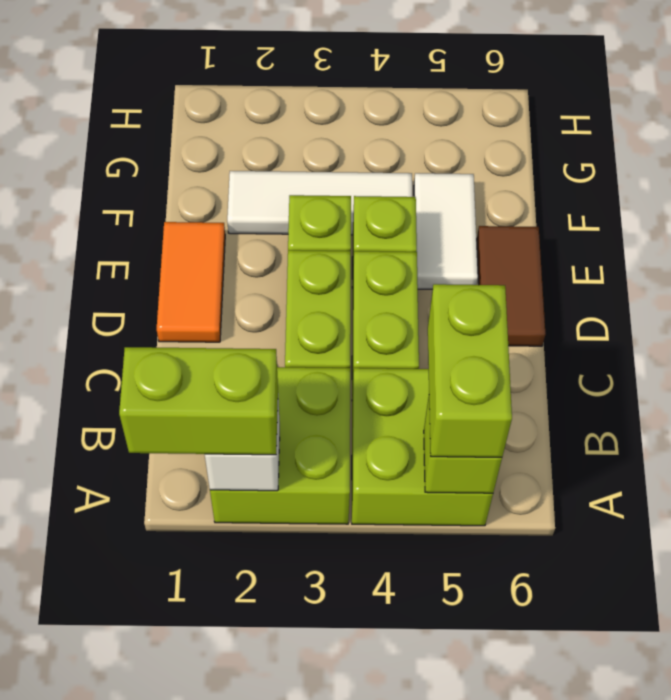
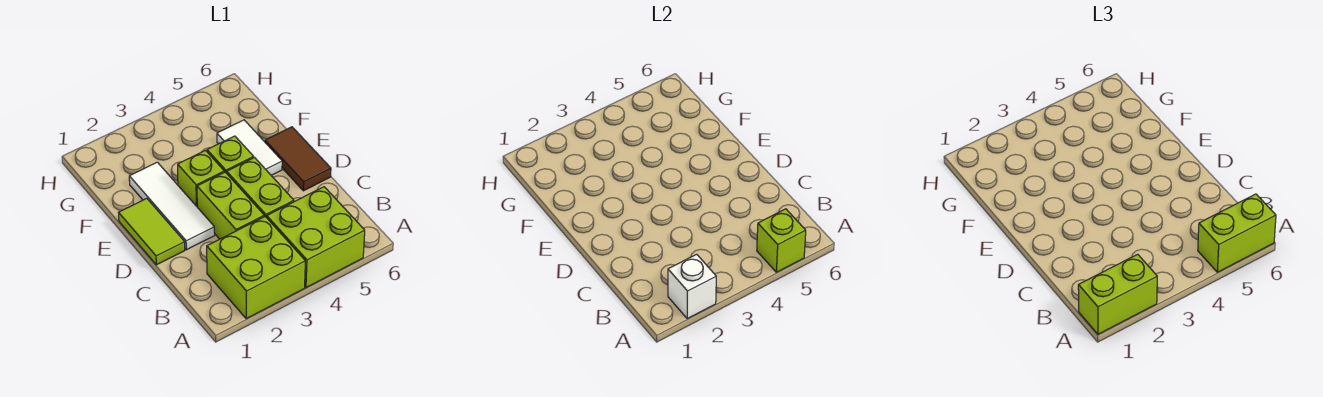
lime brick A5:B5 level 3 -> lime brick A5:A6 level 3
orange tile D1:E1 level 1 -> lime tile D1:E1 level 1
white tile F2:F4 level 1 -> white tile D2:F2 level 1

